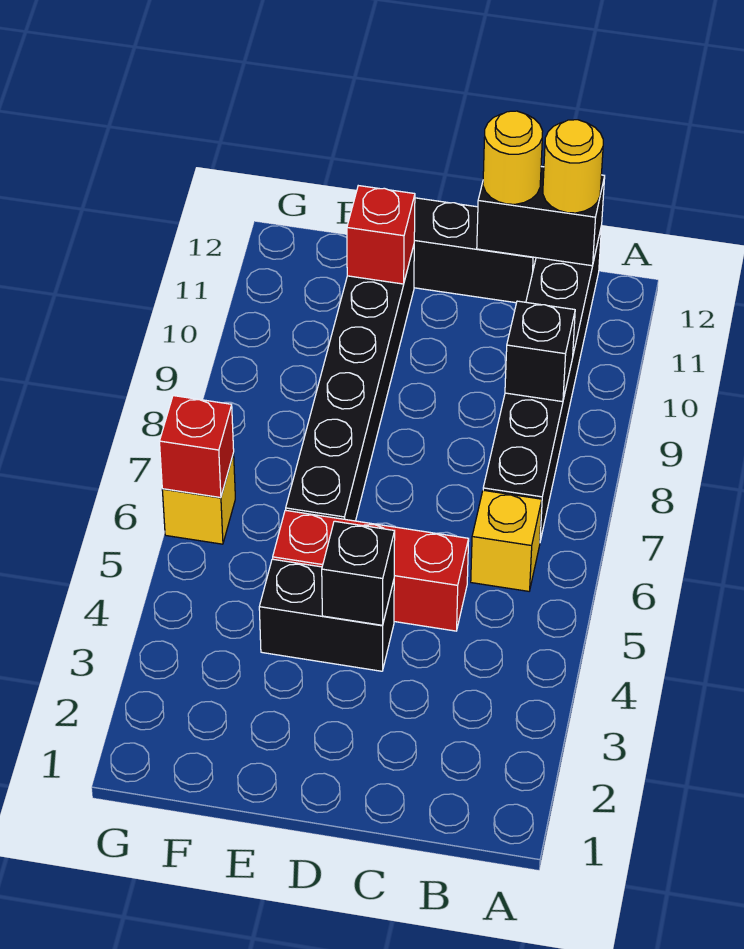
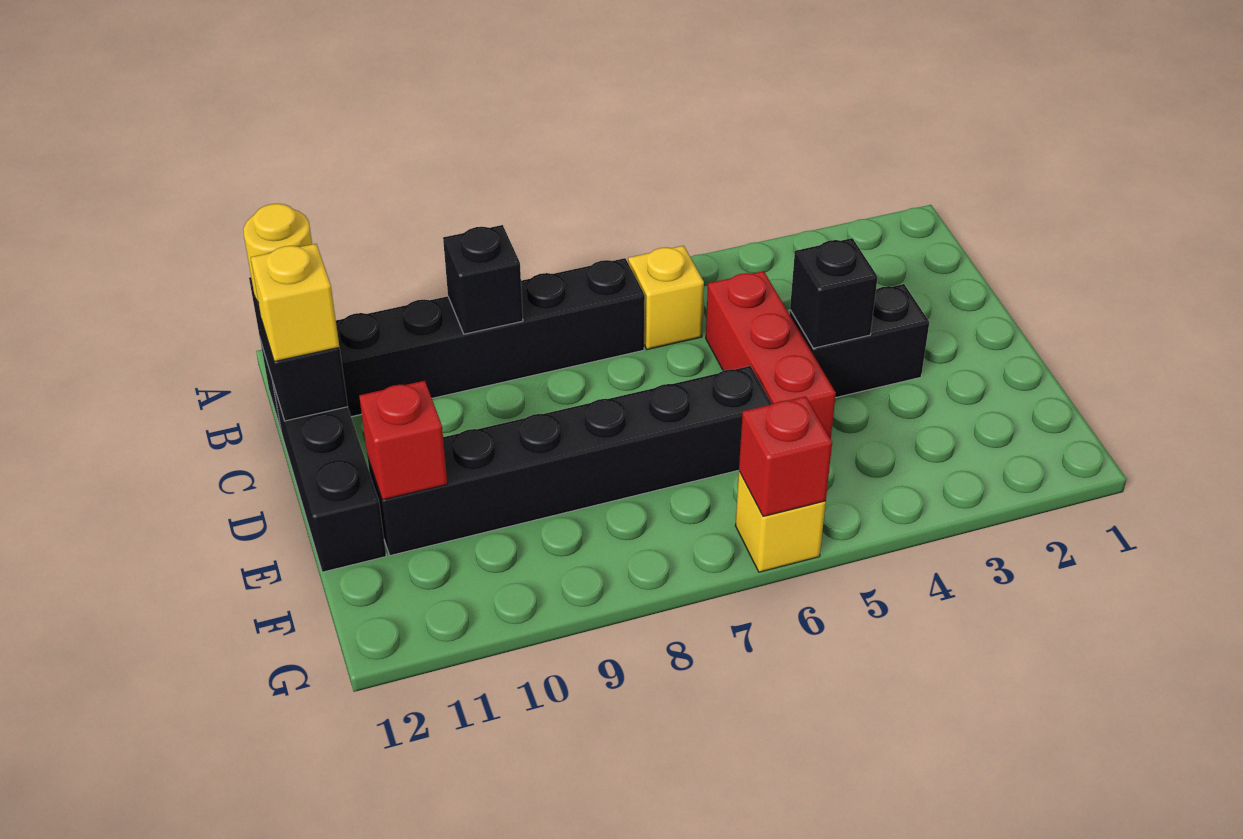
yellow round brick C12 level 3 -> yellow brick C12 level 3
black brick D4:E4 level 1 -> black brick D3:D4 level 1

